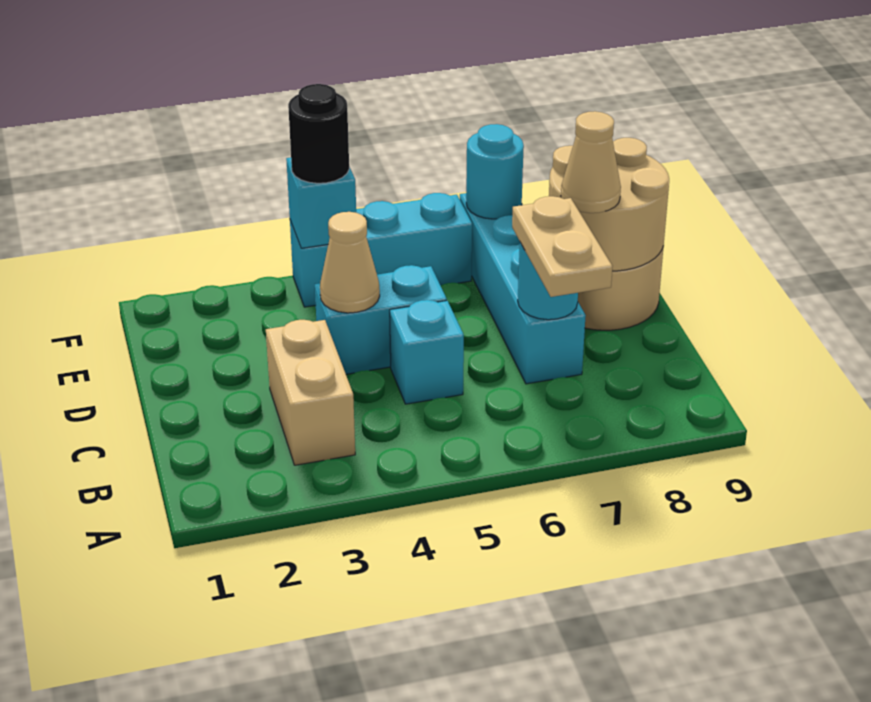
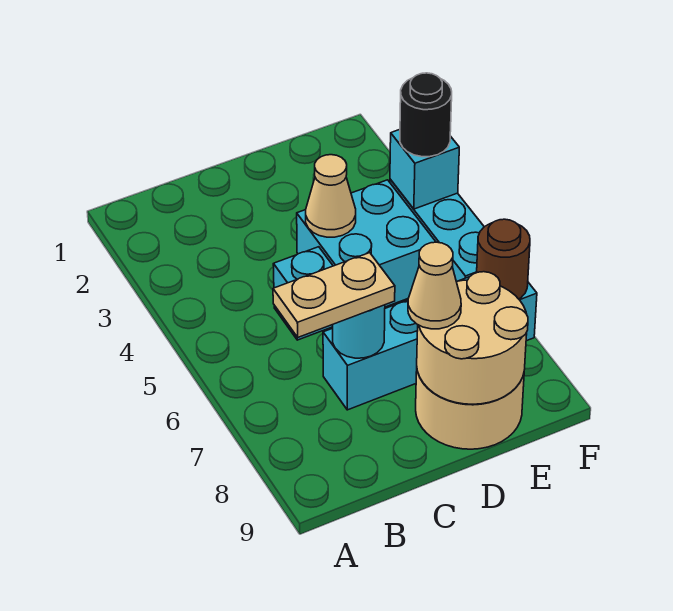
tan brick B3:C3 level 1 -> none
cyan brick D4:D5 level 1 -> cyan brick D4:E5 level 1
cyan round brick F7 level 2 -> brown round brick F7 level 2

